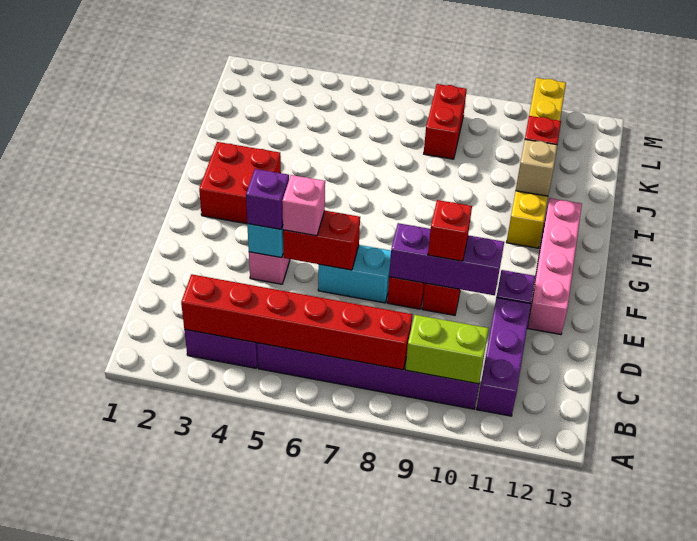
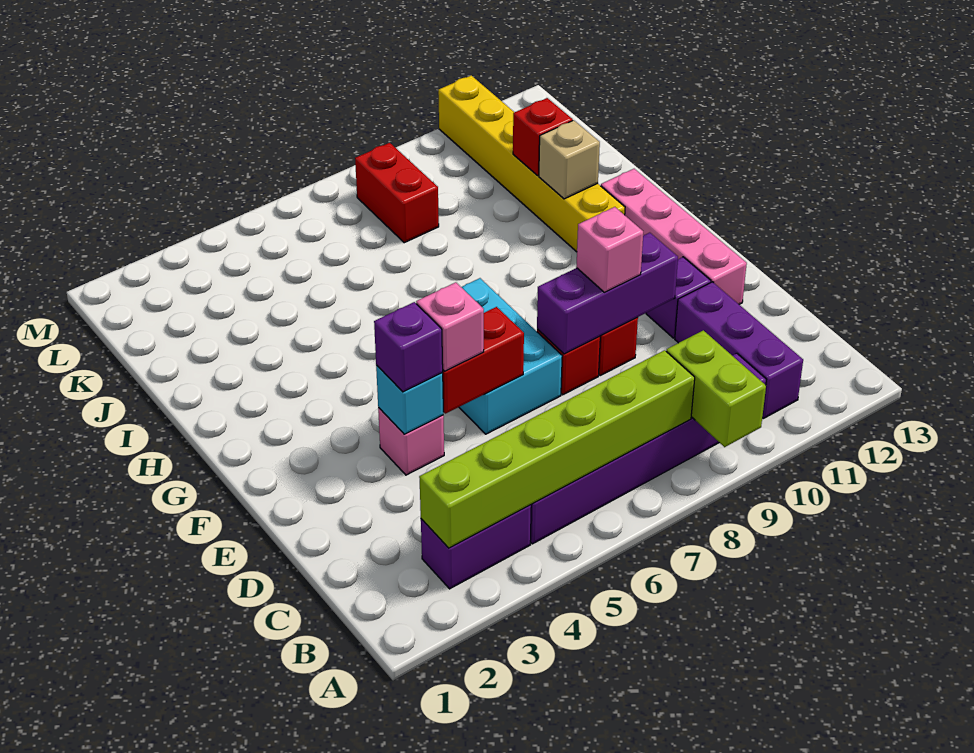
red brick B3:B8 level 2 -> lime brick B3:B8 level 2
lime brick B9:B10 level 2 -> lime brick A9:B9 level 2
cyan brick E6:E7 level 1 -> cyan brick E6:G7 level 1
red brick E9 level 3 -> pink brick E9 level 3
red brick G2:H3 level 1 -> none

